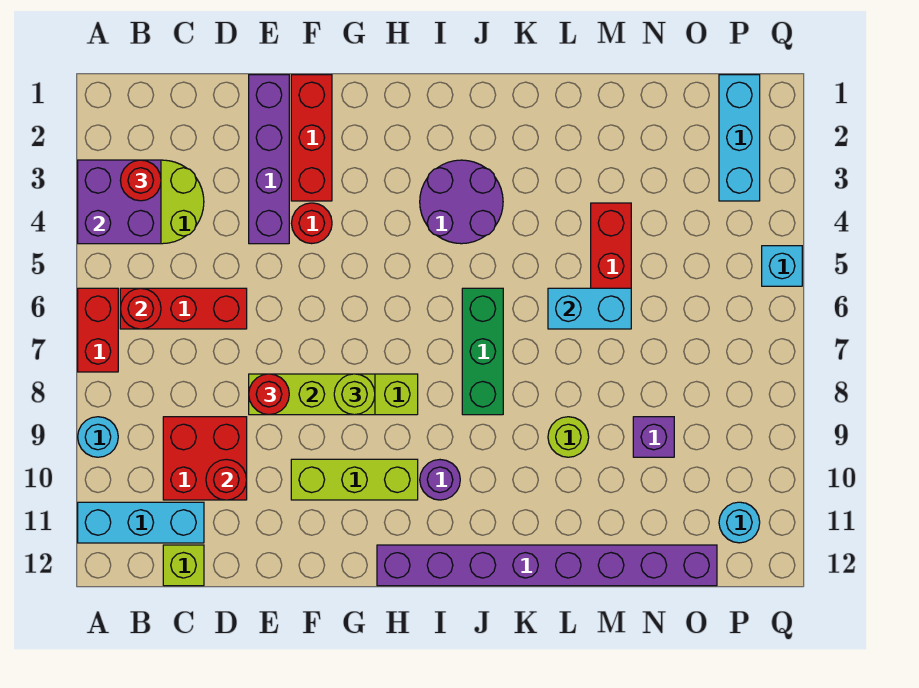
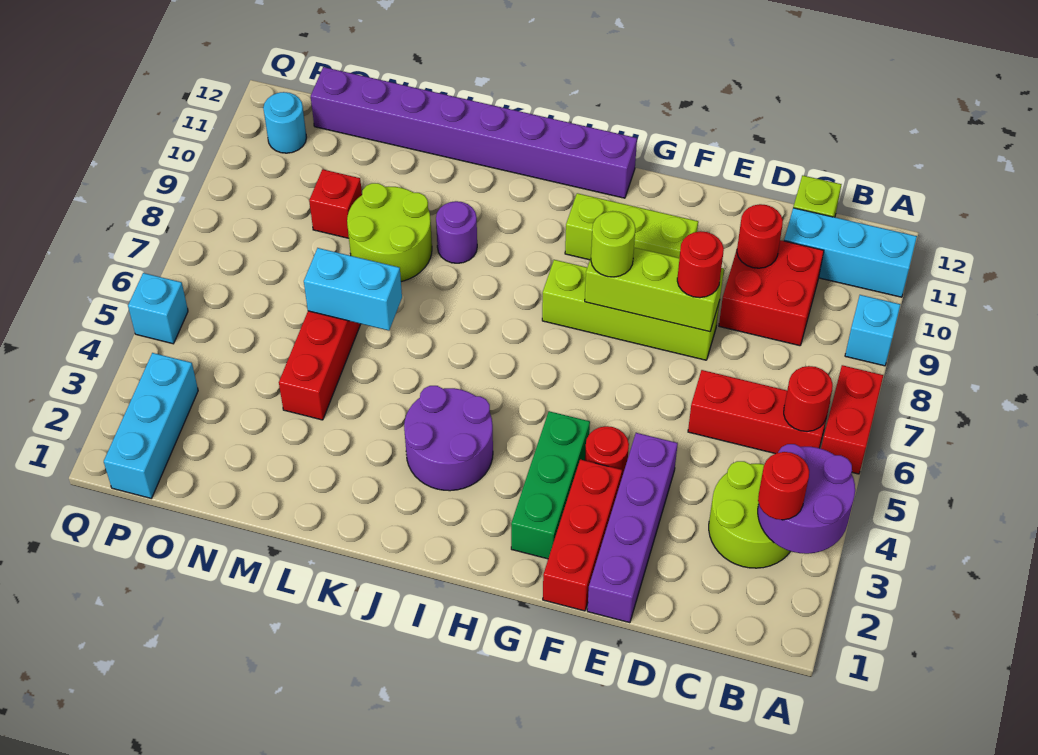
purple brick A3:B4 level 2 -> purple round brick A3:B4 level 2
cyan round brick A9 level 1 -> cyan brick A9 level 1
purple round brick I10 level 1 -> purple round brick K9 level 1
green brick J6:J8 level 1 -> green brick G2:G4 level 1
lime round brick L9 level 1 -> lime round brick L8:M9 level 1
purple brick N9 level 1 -> red brick N9 level 1

